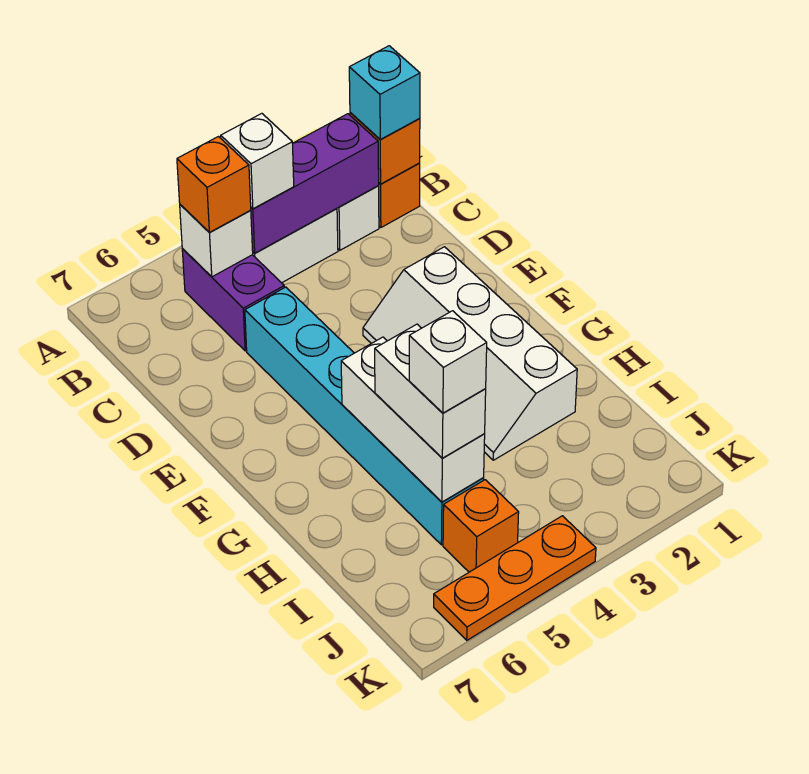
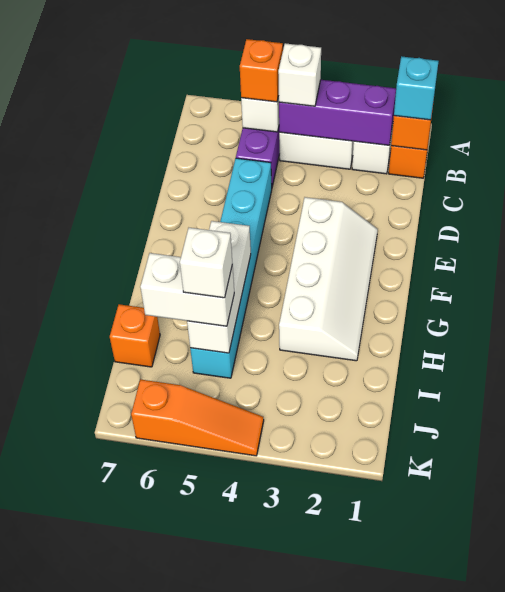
white slope E2:H3 level 1 top 2 -> white slope E2:H3 level 1 top 3
white brick H5:I5 level 3 -> white brick I5:I6 level 3
orange brick J5 level 1 -> orange brick I7 level 1
orange plate K4:K6 level 1 -> orange slope K4:K6 level 1 top 6

